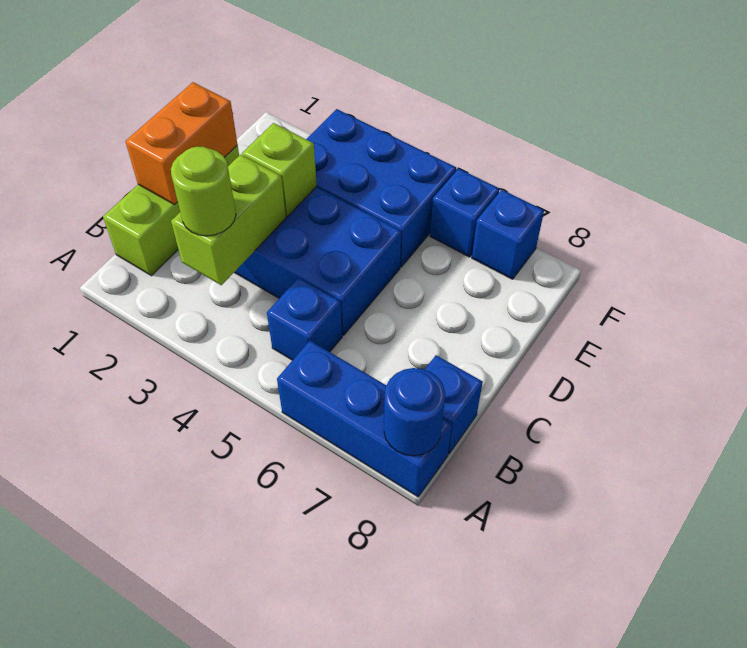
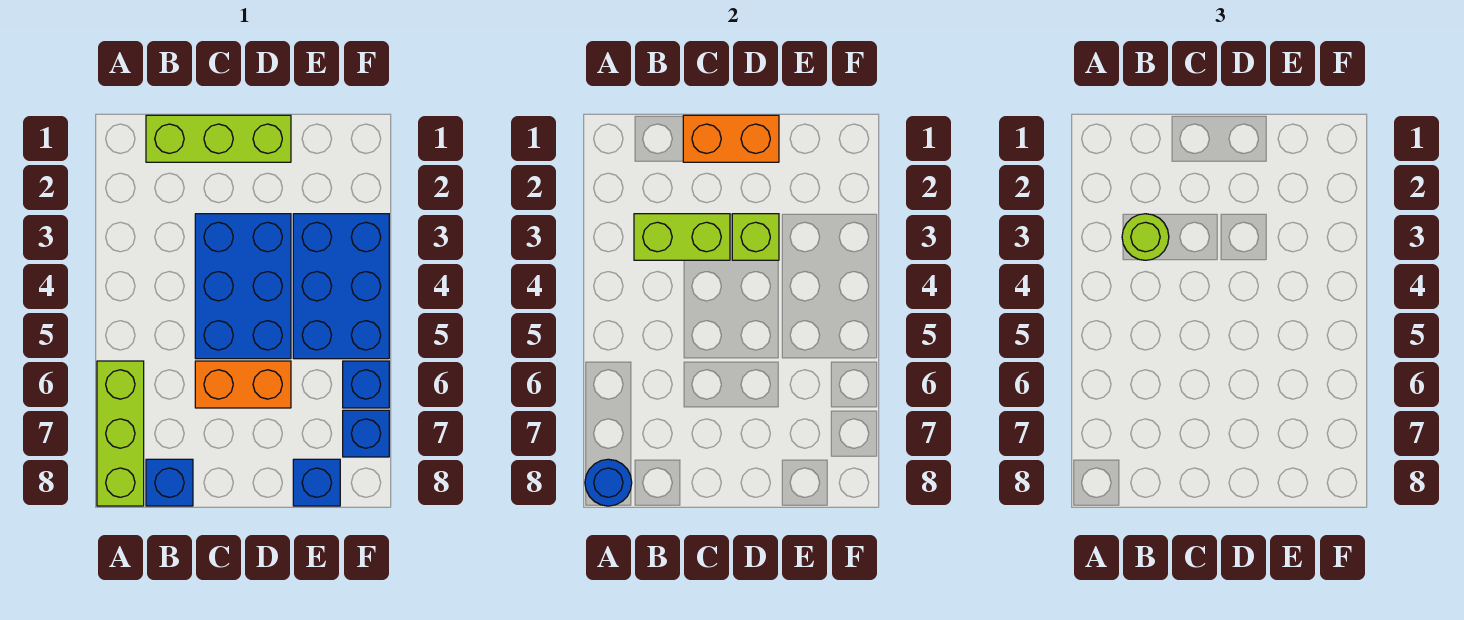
blue brick A6:A8 level 1 -> lime brick A6:A8 level 1
blue brick B5 level 1 -> blue brick E8 level 1
none -> orange brick C6:D6 level 1

